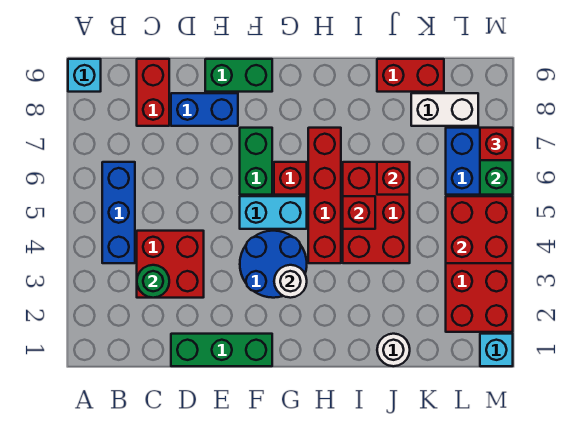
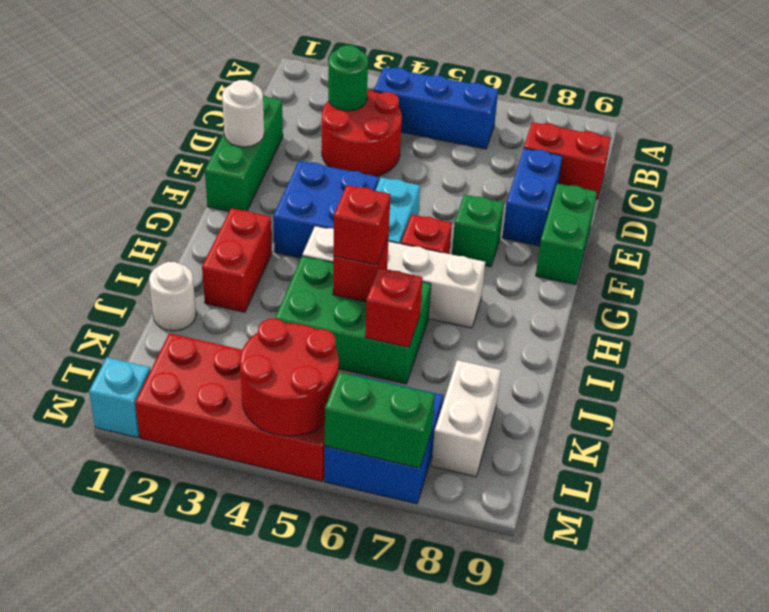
cyan brick A9 level 1 -> none
red brick C3:D4 level 1 -> red round brick C3:D4 level 1
blue round brick F3:G4 level 1 -> blue brick F3:G4 level 1
green brick F6:F7 level 1 -> green brick F7 level 1
white round brick G3 level 2 -> white round brick E1 level 2
red brick H4:H7 level 1 -> white brick H4:H7 level 1
red brick I4:J6 level 1 -> green brick I4:J6 level 1
red brick J9:K9 level 1 -> red brick H2:I2 level 1
red brick L4:M5 level 2 -> red round brick L4:M5 level 2
red brick M7 level 3 -> red brick I5 level 3

